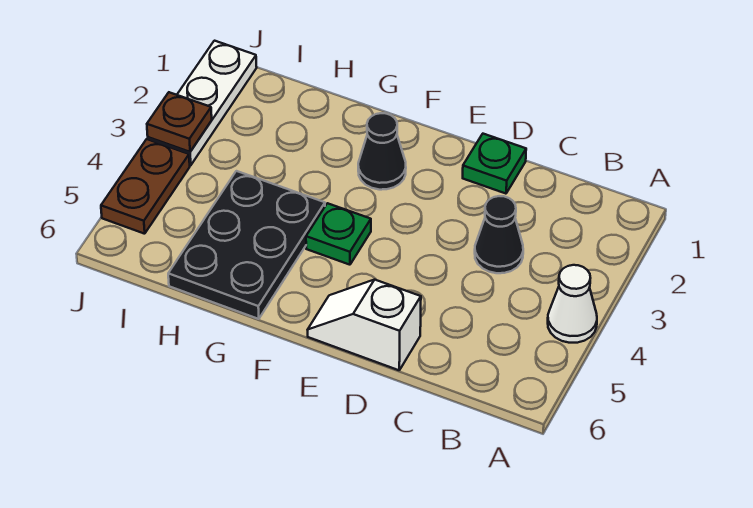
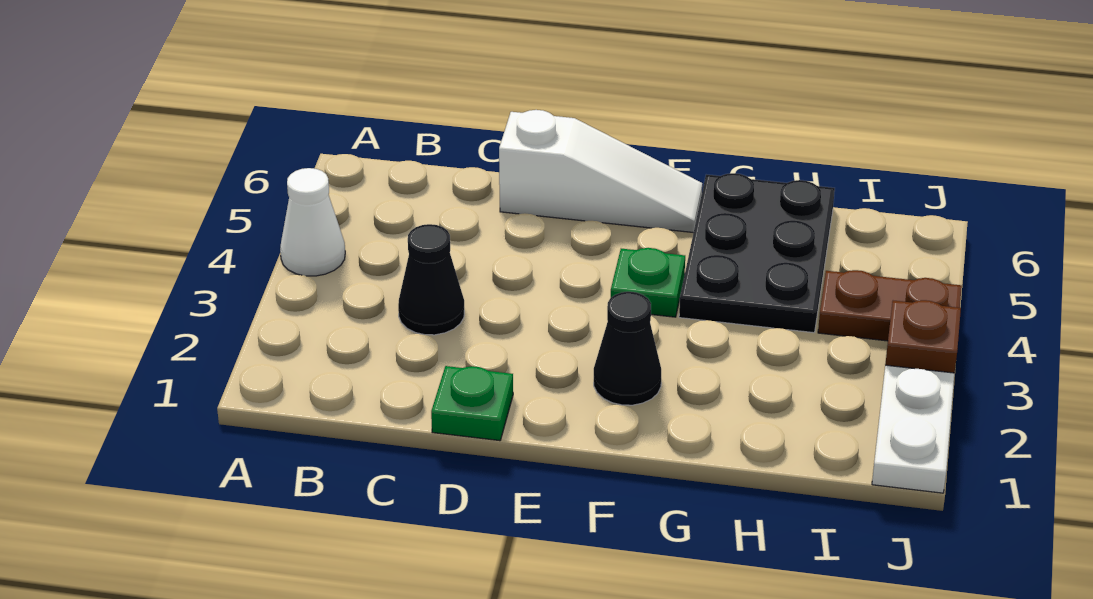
white slope D6:E6 level 1 top D -> white slope D6:F6 level 1 top D
brown plate J4:J5 level 1 -> brown plate I4:J4 level 1

